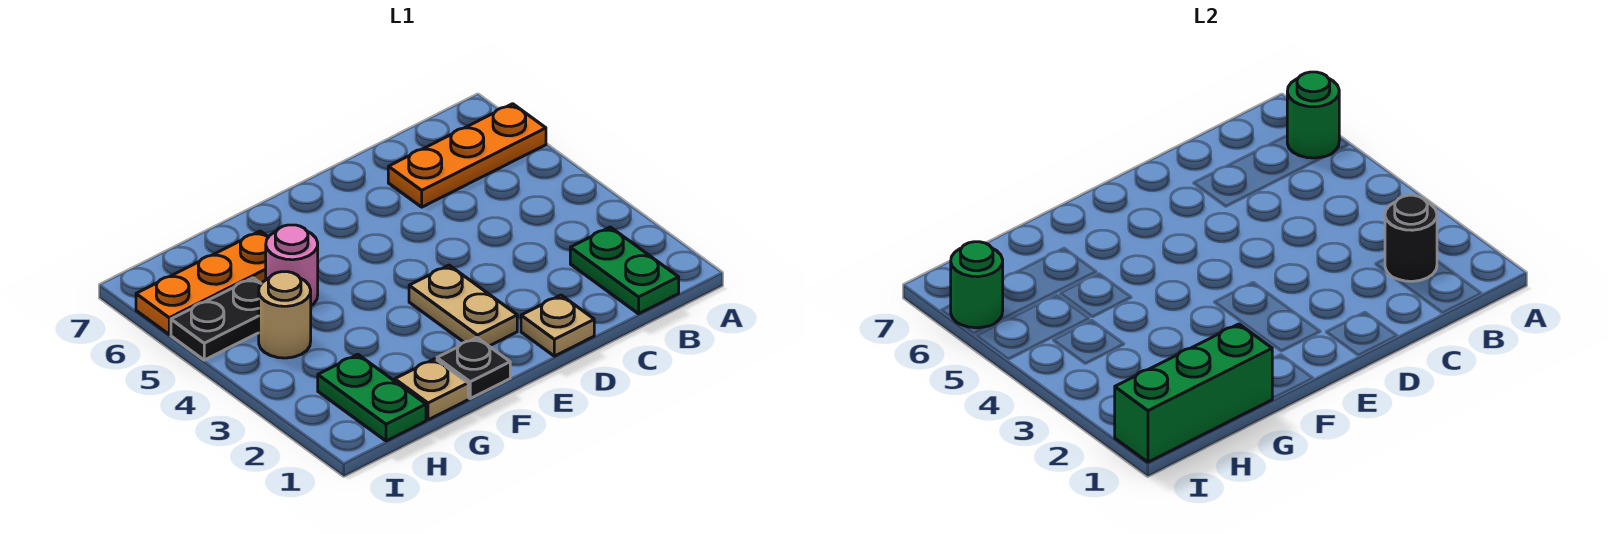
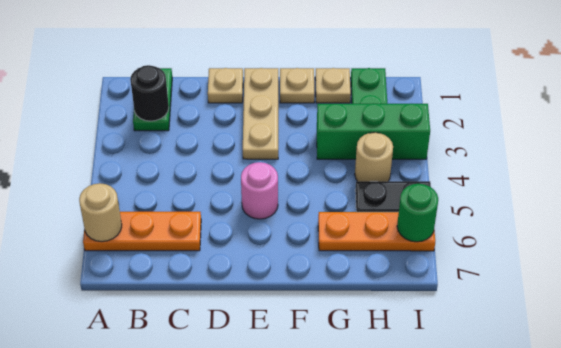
green round brick A6 level 2 -> tan round brick A6 level 2
tan plate E2:E3 level 1 -> tan plate E1:E3 level 1
black plate F1 level 1 -> tan plate F1 level 1
green brick G1:I1 level 2 -> green brick G3:I3 level 1
pink round brick G5 level 1 -> pink round brick E5 level 1

